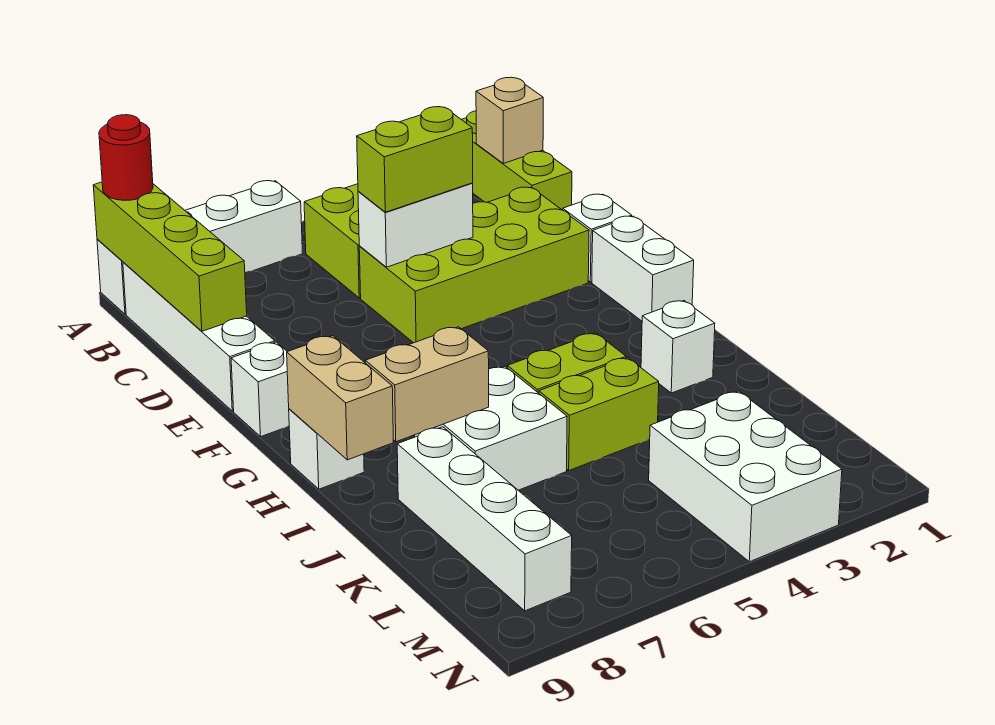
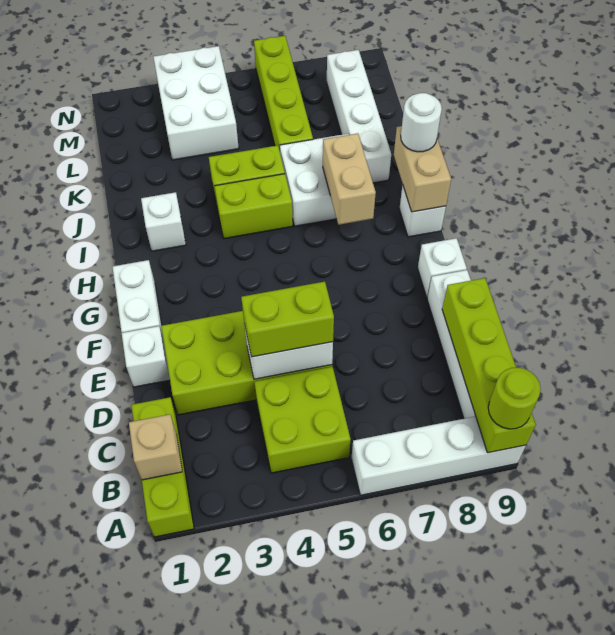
red round brick A9 level 3 -> lime round brick A9 level 3
tan brick I7:I8 level 2 -> tan brick H7:I7 level 2
none -> white round brick I9 level 3
none -> lime brick K6:N6 level 1

